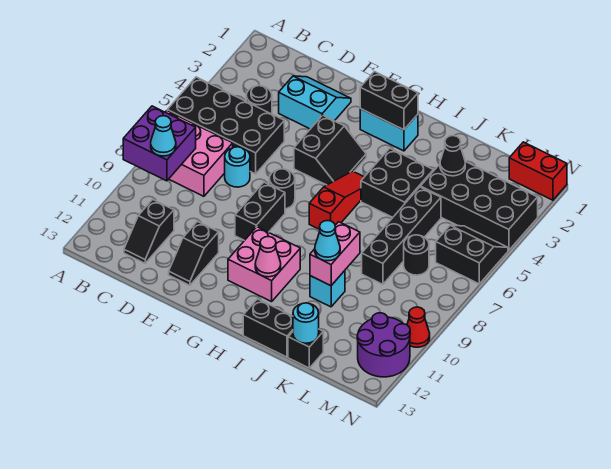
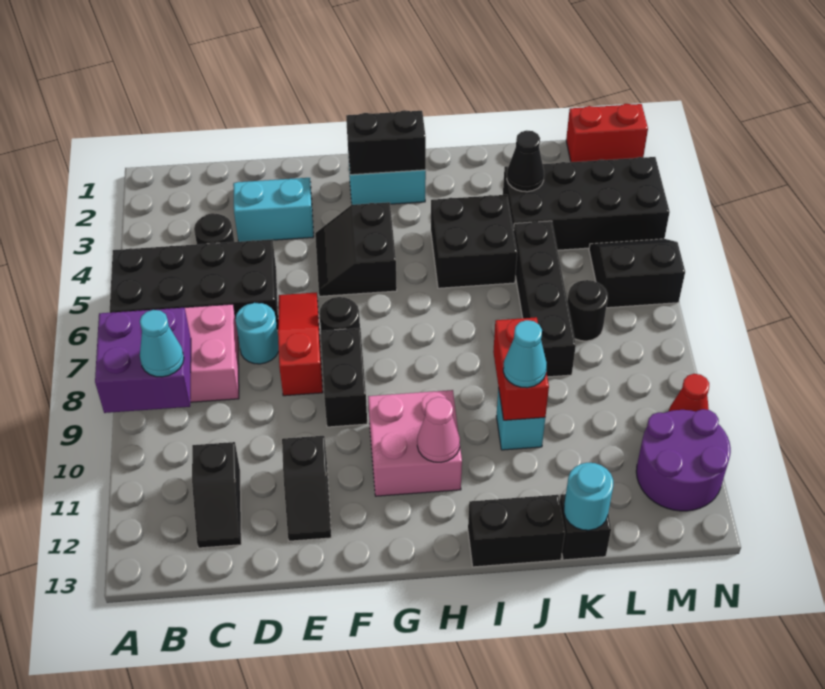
black slope F4:G5 level 1 top F -> black slope F4:G5 level 1 top G
red slope H5:H7 level 1 top 7 -> red slope E6:E8 level 1 top 8
pink brick J9:J10 level 2 -> red brick J9:J10 level 2

